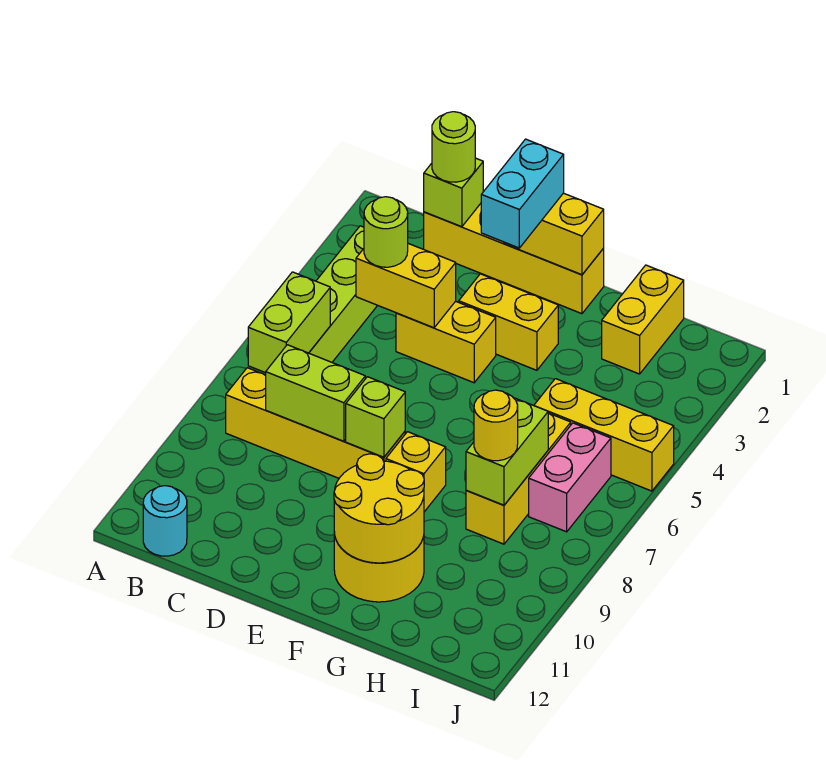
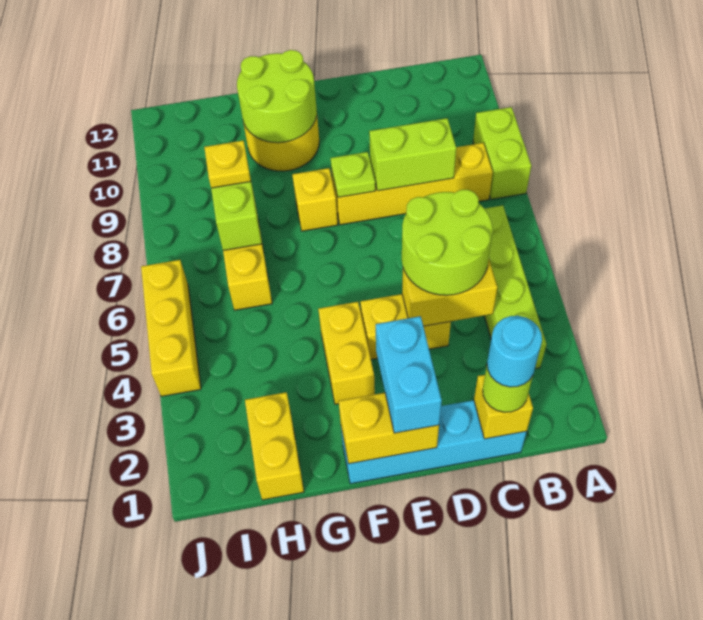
lime brick B6:B7 level 2 -> lime brick A8:A9 level 1
cyan round brick B12 level 1 -> cyan round brick C1 level 4
yellow brick C1:F1 level 1 -> cyan brick C1:F1 level 1
lime brick C1 level 2 -> yellow brick C1 level 2
lime round brick C4 level 3 -> lime round brick C4:D5 level 3
yellow brick E3:F3 level 1 -> yellow brick F3:F4 level 1
lime brick E8 level 2 -> lime plate E8 level 2
yellow round brick F10:G11 level 2 -> lime round brick F10:G11 level 2
yellow brick H5:J5 level 1 -> yellow brick J4:J6 level 1
yellow round brick H8 level 3 -> yellow plate H8 level 3
pink brick I6:I7 level 1 -> none

